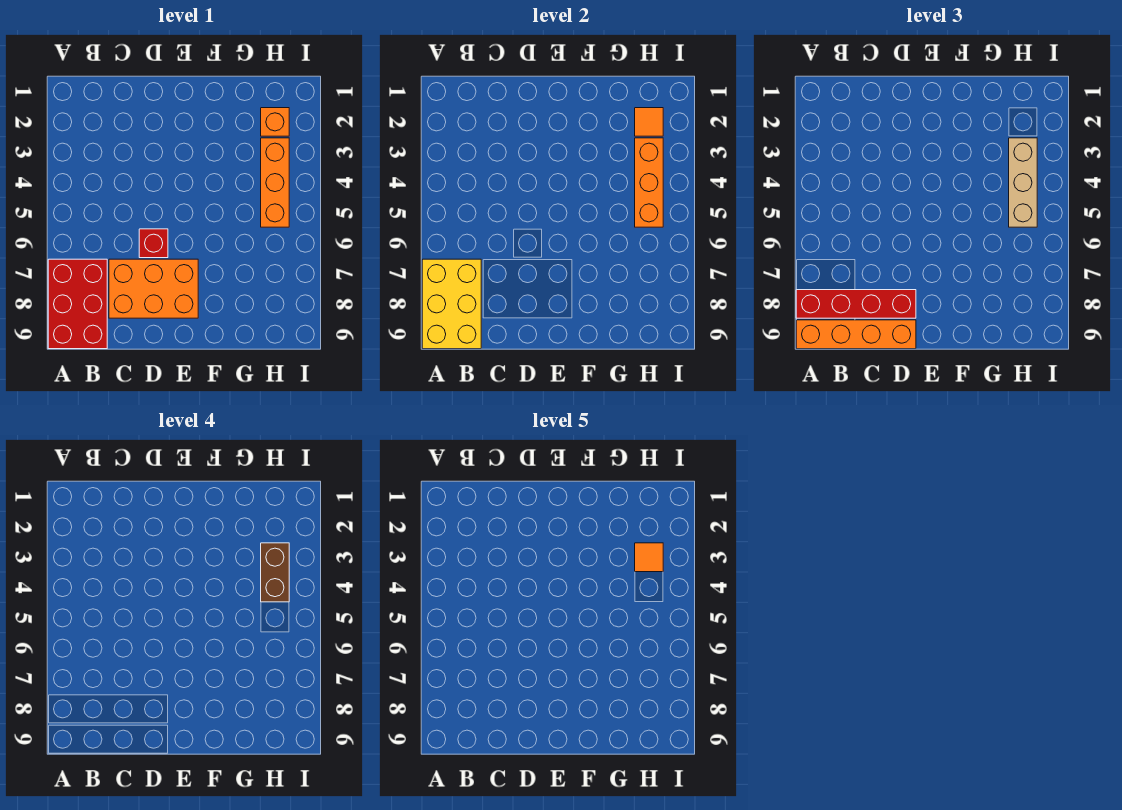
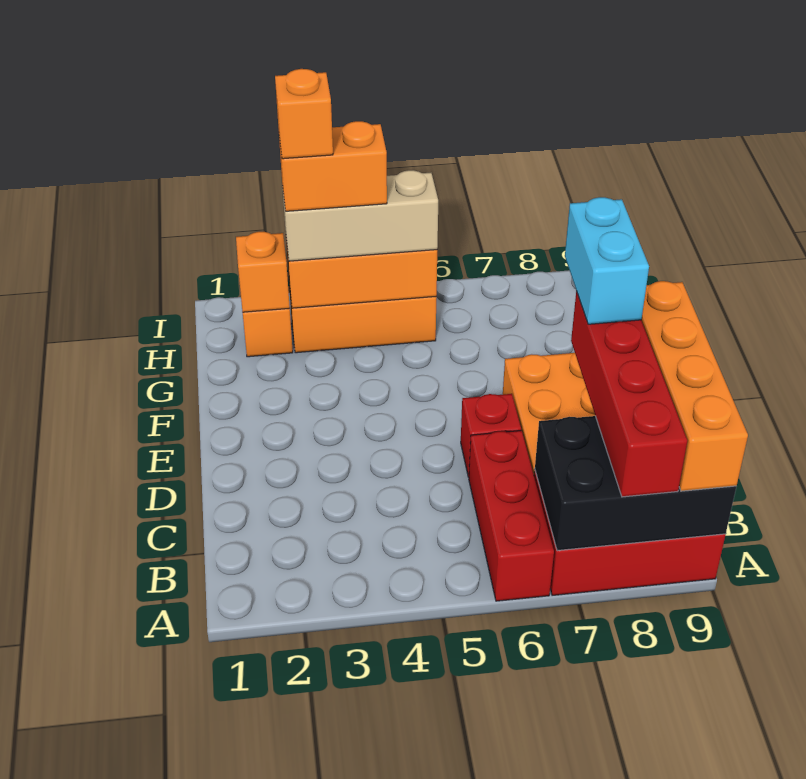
none -> red brick A6:C6 level 1
yellow brick A7:B9 level 2 -> black brick A7:B9 level 2
none -> cyan brick D8:E8 level 4
orange tile H2 level 2 -> orange brick H2 level 2
brown brick H3:H4 level 4 -> orange brick H3:H4 level 4
orange tile H3 level 5 -> orange brick H3 level 5

